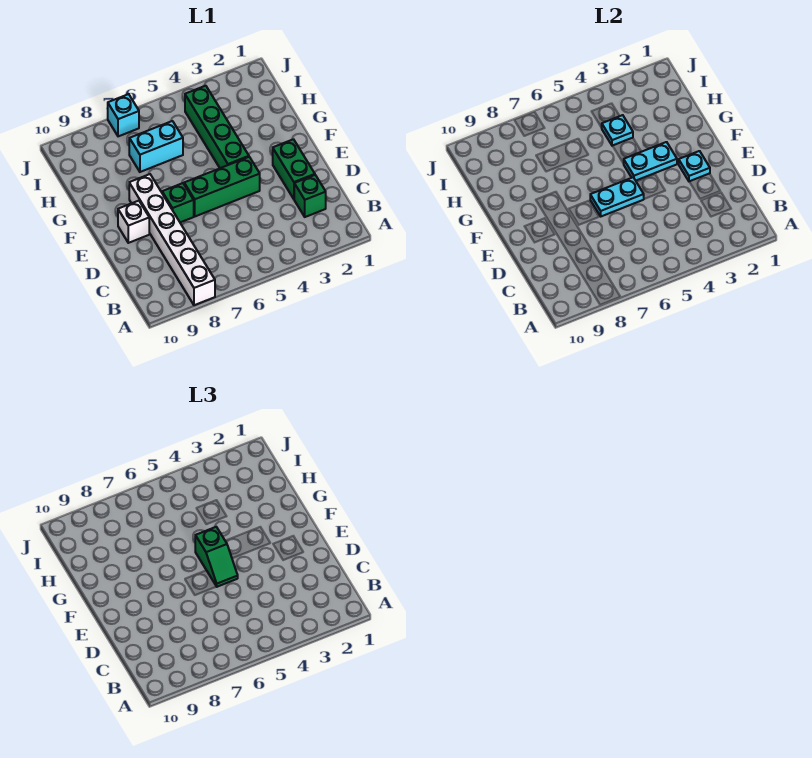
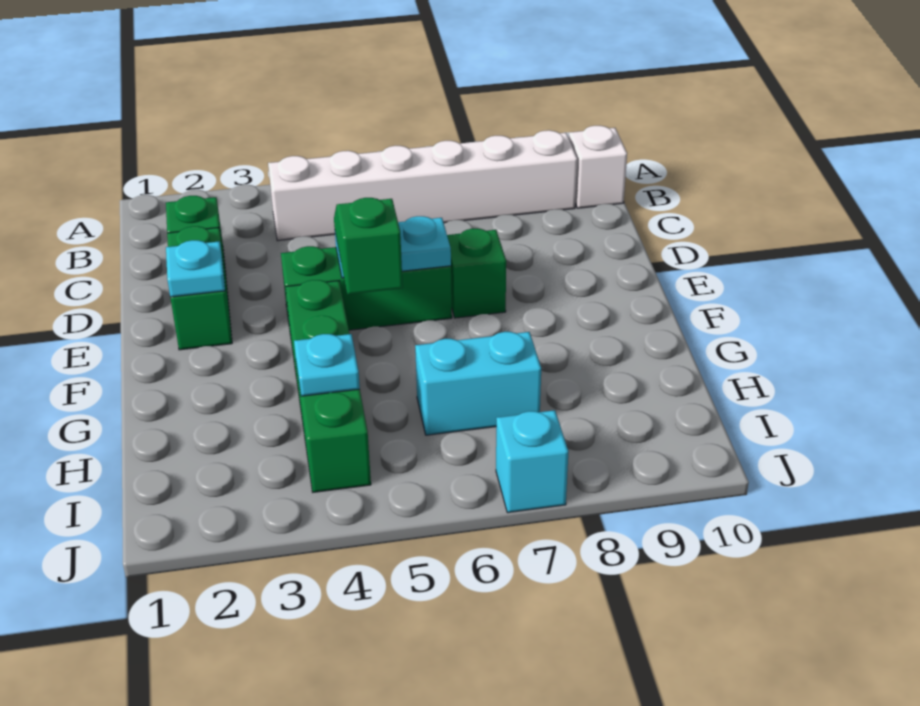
white brick A8:F8 level 1 -> white brick B4:B9 level 1
white brick E9 level 1 -> white brick B10 level 1
cyan plate F3:F4 level 2 -> none

